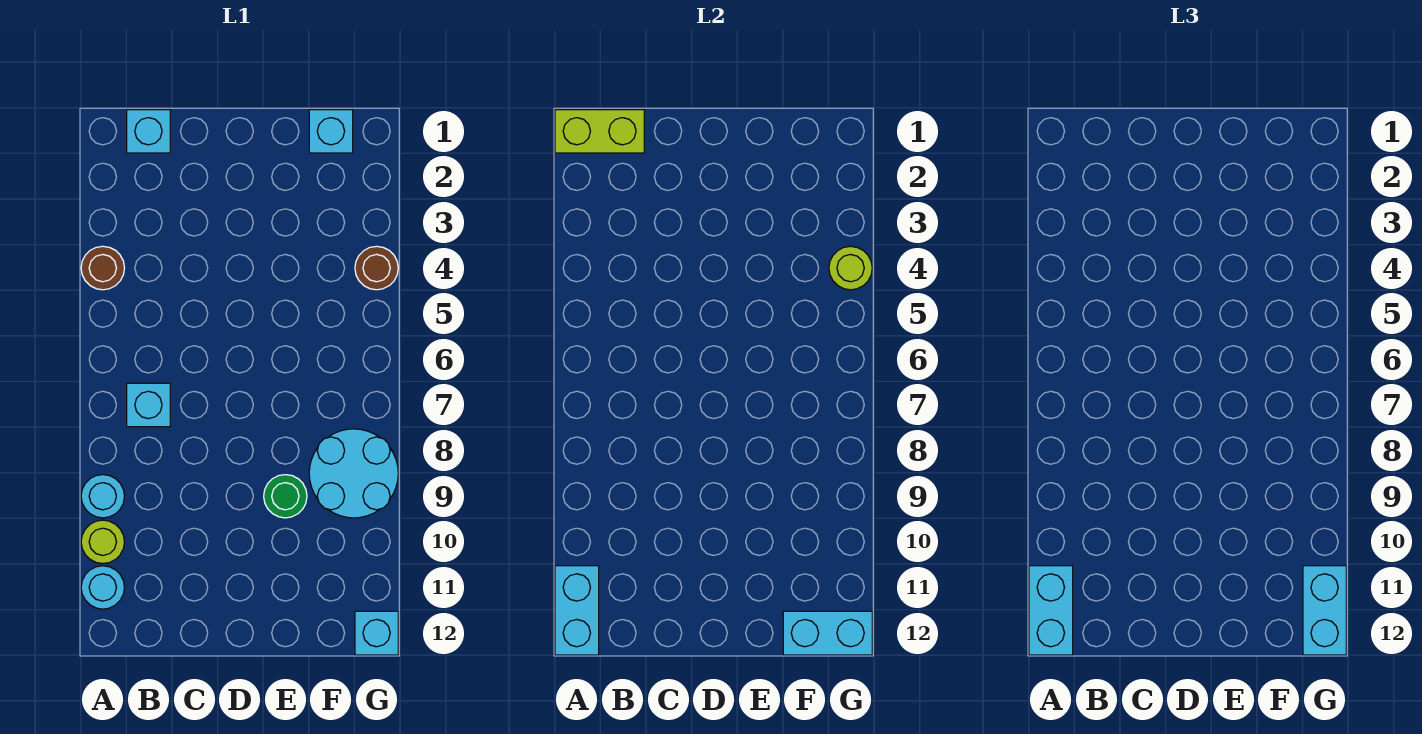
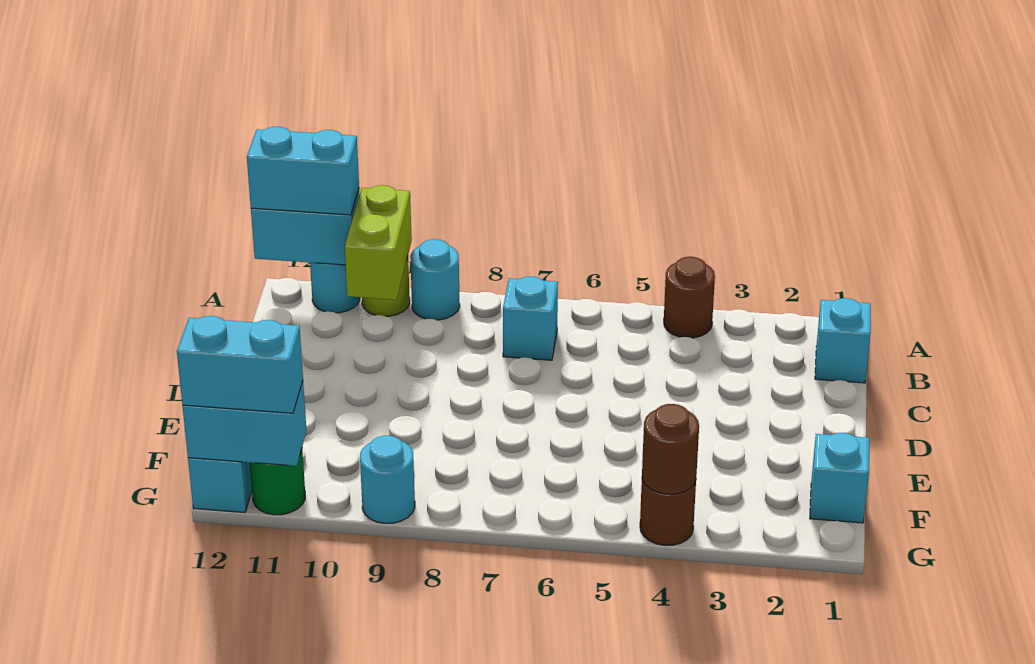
lime brick A1:B1 level 2 -> lime brick A10:B10 level 2
green round brick E9 level 1 -> green round brick G11 level 1
cyan round brick F8:G9 level 1 -> cyan round brick G9 level 1
cyan brick F12:G12 level 2 -> cyan brick G11:G12 level 2
lime round brick G4 level 2 -> brown round brick G4 level 2

